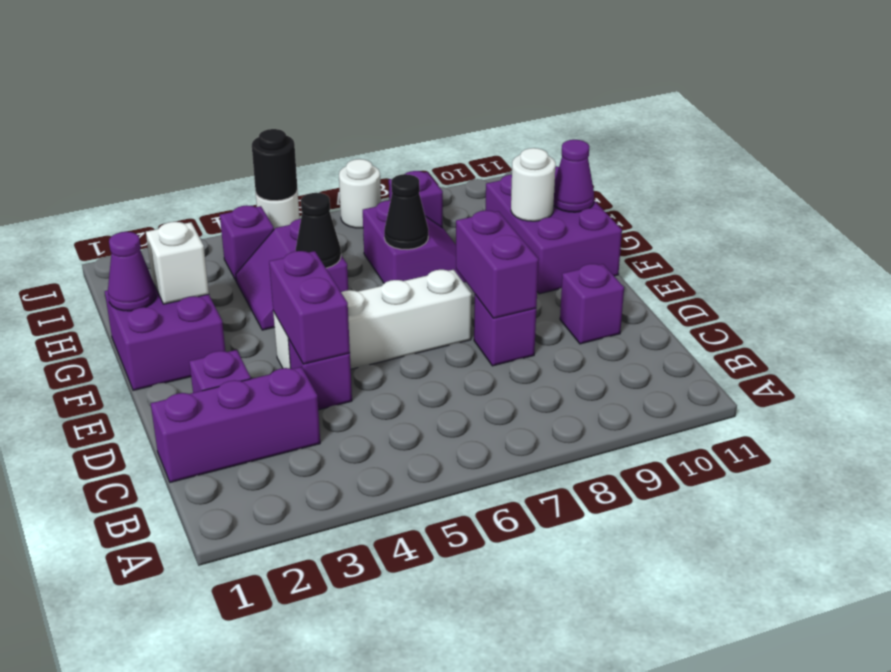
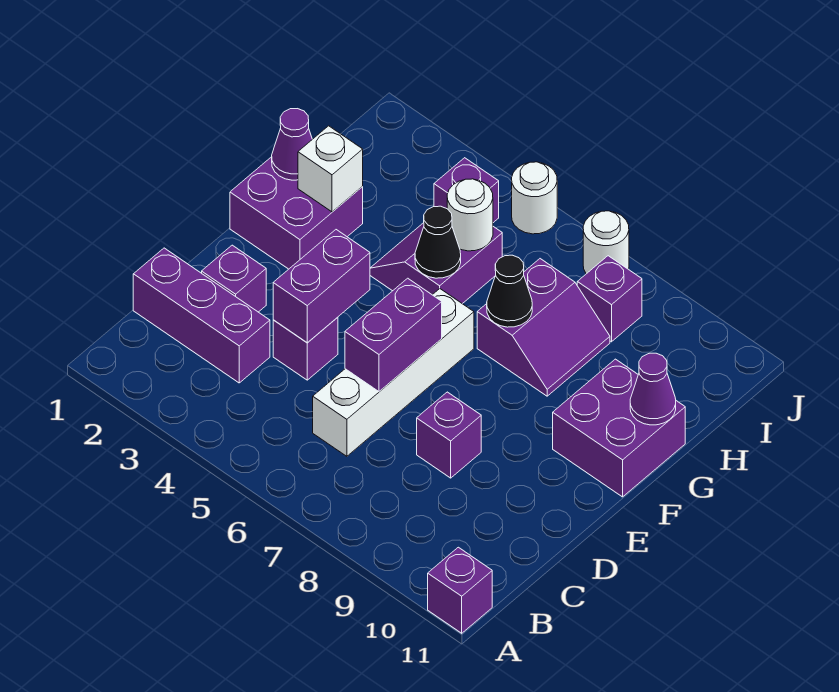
purple brick D8:E8 level 2 -> purple brick D6:E6 level 2
purple brick D10 level 1 -> purple brick A11 level 1
white brick E4:E7 level 1 -> white brick C6:F6 level 1
purple brick F10:H11 level 1 -> purple brick F10:G11 level 1
white round brick G10 level 2 -> white round brick H5 level 2
black round brick J5 level 2 -> none

